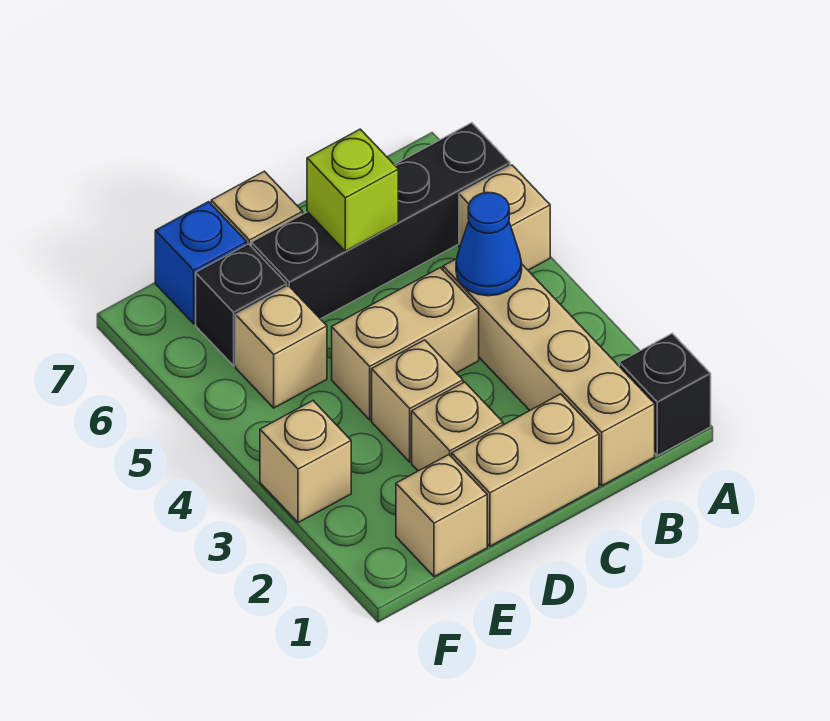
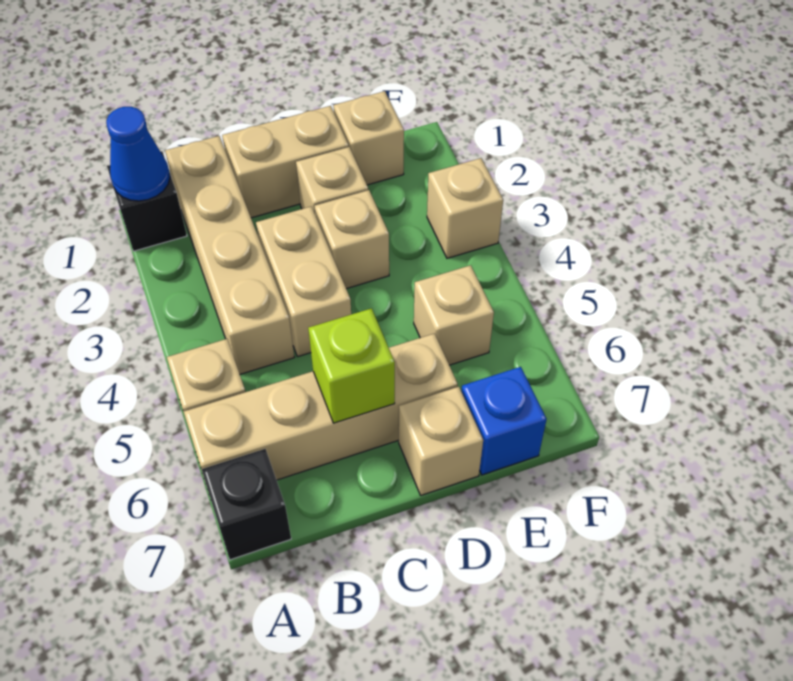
black brick A6:D6 level 1 -> tan brick A6:D6 level 1
blue cone B4 level 2 -> blue cone A1 level 2
tan brick C4:D4 level 1 -> tan brick C3:C4 level 1
black brick E6 level 1 -> black brick A7 level 1

